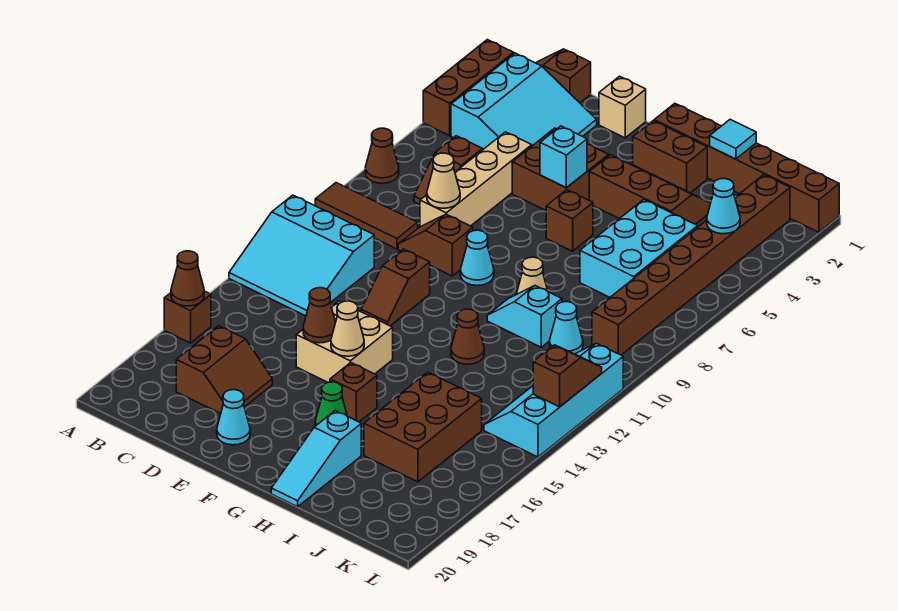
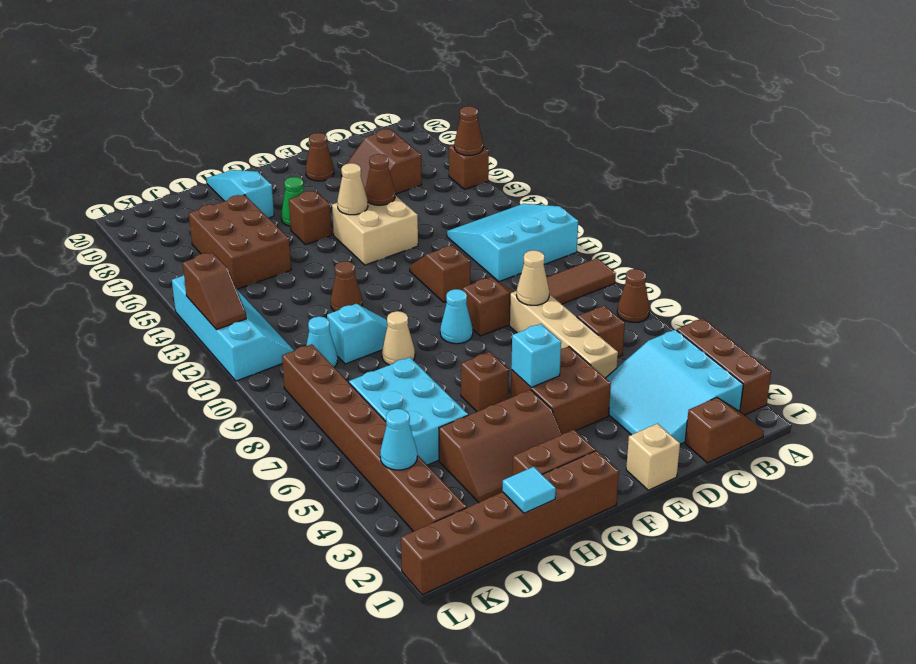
cyan cone E19 level 1 -> brown cone E19 level 1

